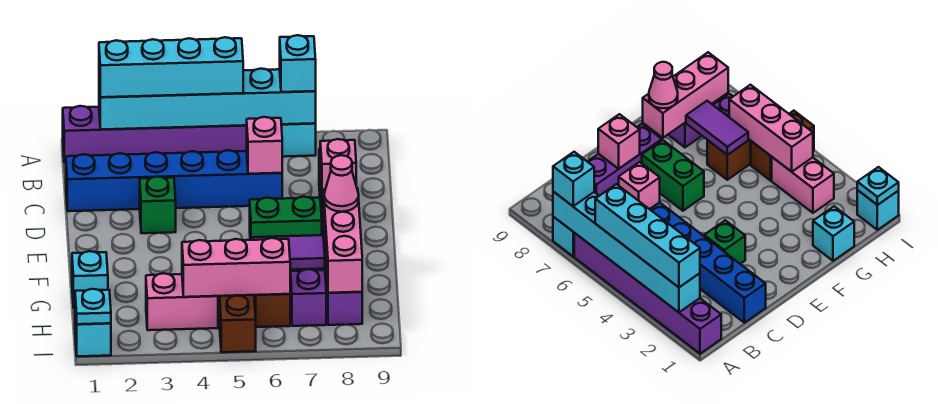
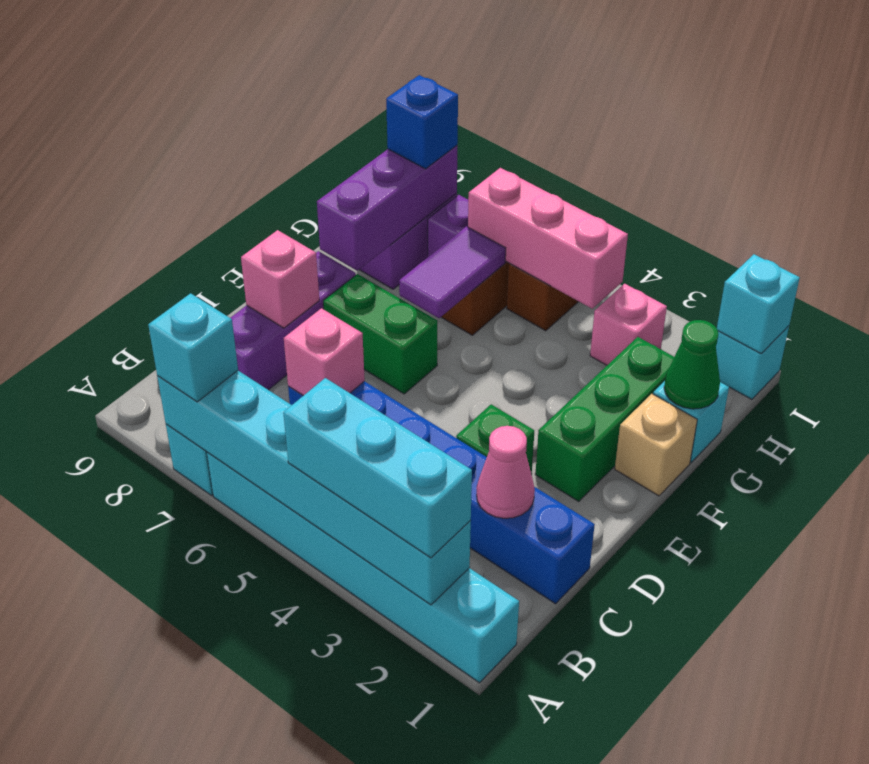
purple brick A1:A6 level 1 -> cyan brick A1:A6 level 1
cyan brick A2:A5 level 3 -> cyan brick A2:A4 level 3
none -> green brick E2:G2 level 1
none -> tan brick F1 level 1
pink brick F8:H8 level 2 -> purple brick F8:H8 level 2
pink cone F8 level 3 -> pink cone C2 level 2
none -> green cone G1 level 2
purple tile G6:G7 level 2 -> purple tile F6:G6 level 2
pink brick H3:H4 level 1 -> pink brick H3 level 1
none -> blue brick H8 level 3
cyan plate I1 level 2 -> cyan brick I1 level 2

